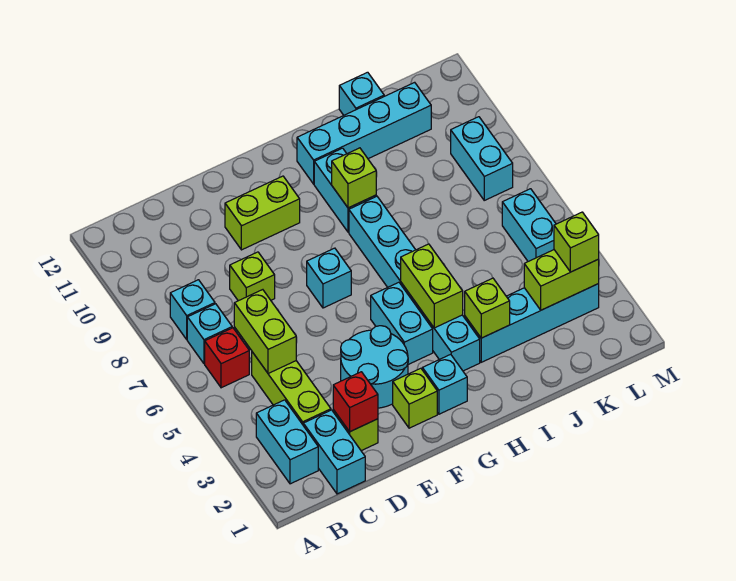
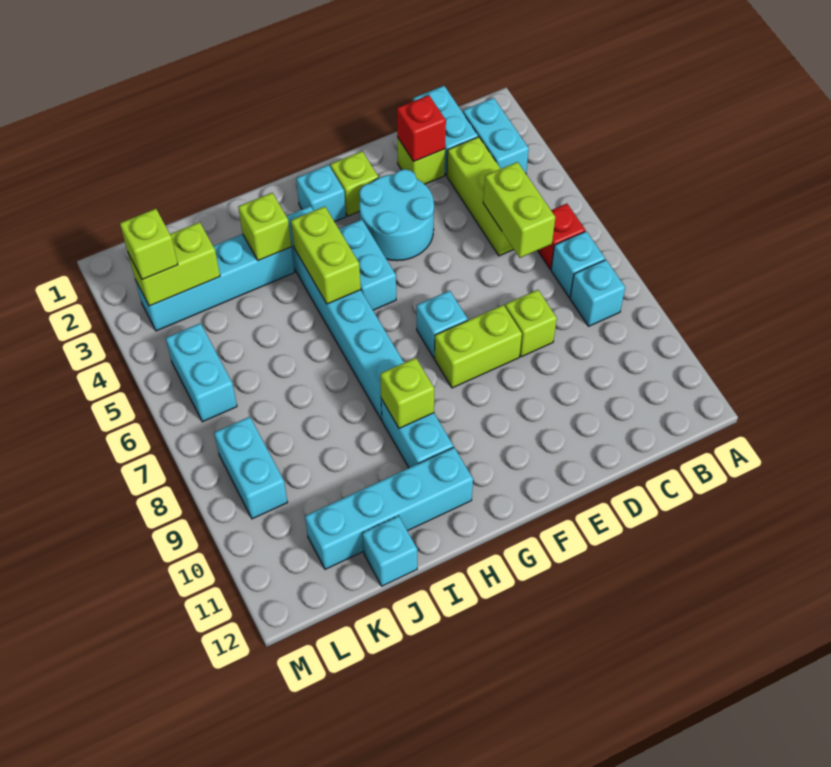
lime brick E10:F10 level 1 -> lime brick E8:F8 level 1

